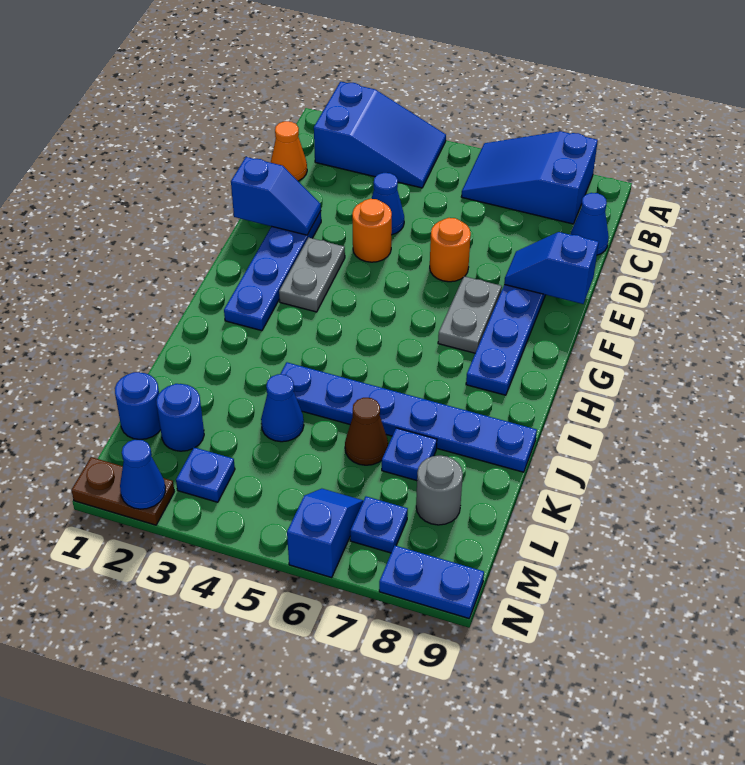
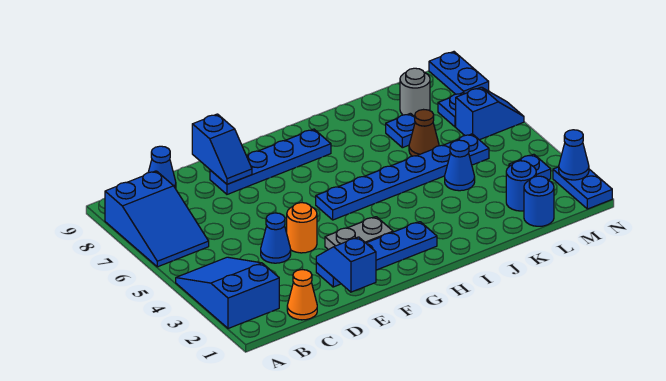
orange round brick E6 level 1 -> none
grey plate F7:G7 level 1 -> none
blue plate J4:J9 level 1 -> blue plate G5:L5 level 1
blue slope M6:N6 level 1 top N -> blue slope M6:N6 level 1 top M
brown plate N1:N2 level 1 -> blue plate N1:N2 level 1

